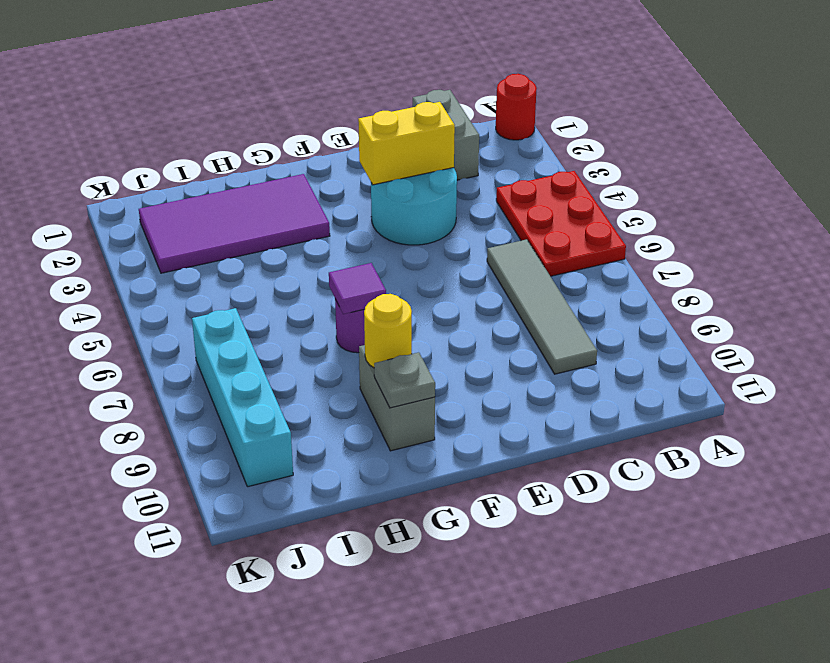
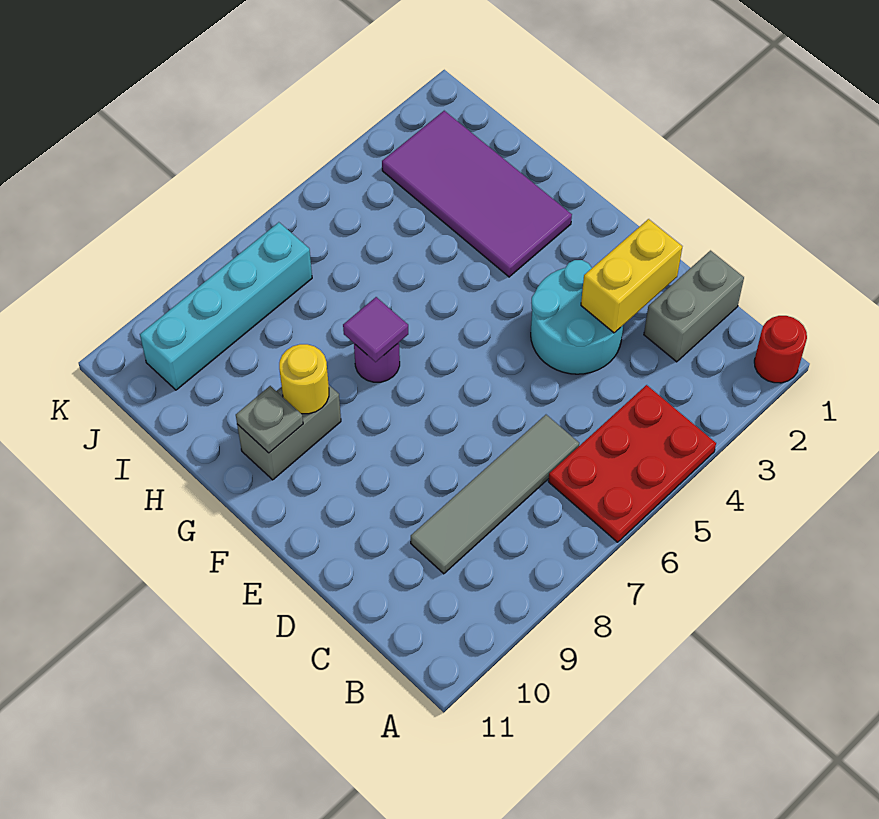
yellow brick D3:E3 level 2 -> yellow brick D2:D3 level 2

